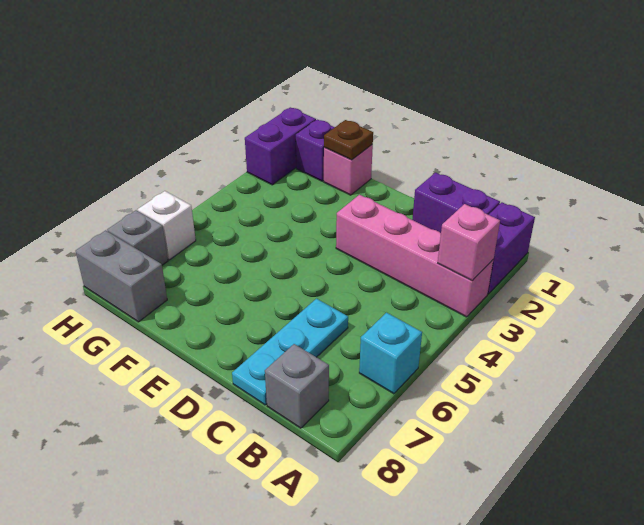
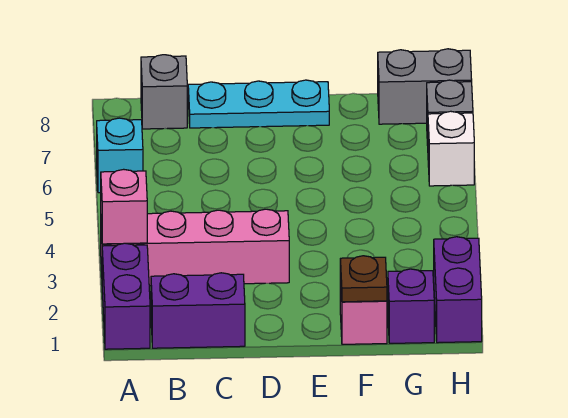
cyan plate C6:C8 level 1 -> cyan plate C8:E8 level 1

